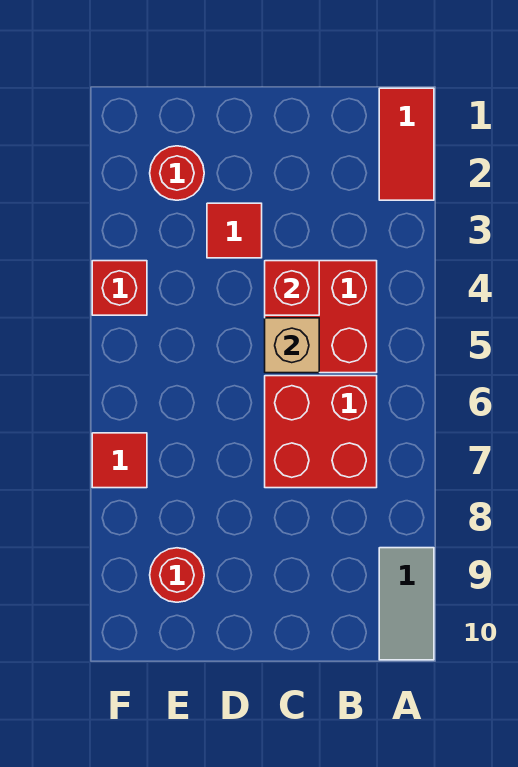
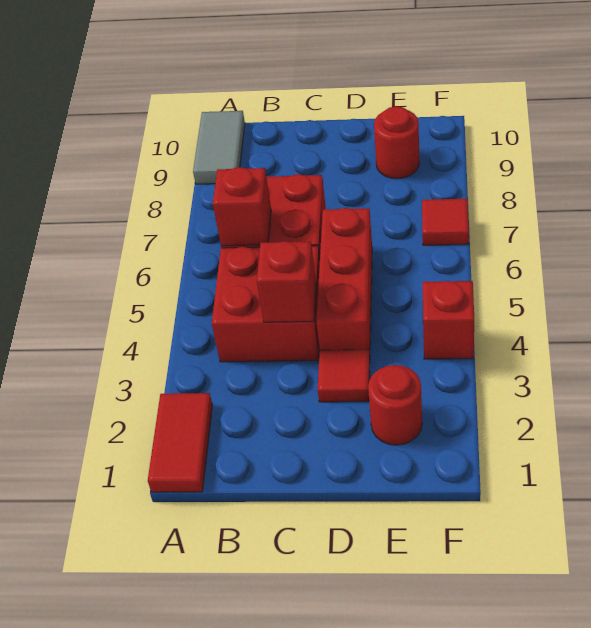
none -> red brick B6 level 2
tan brick C5 level 2 -> none
none -> red brick D4:D6 level 1

